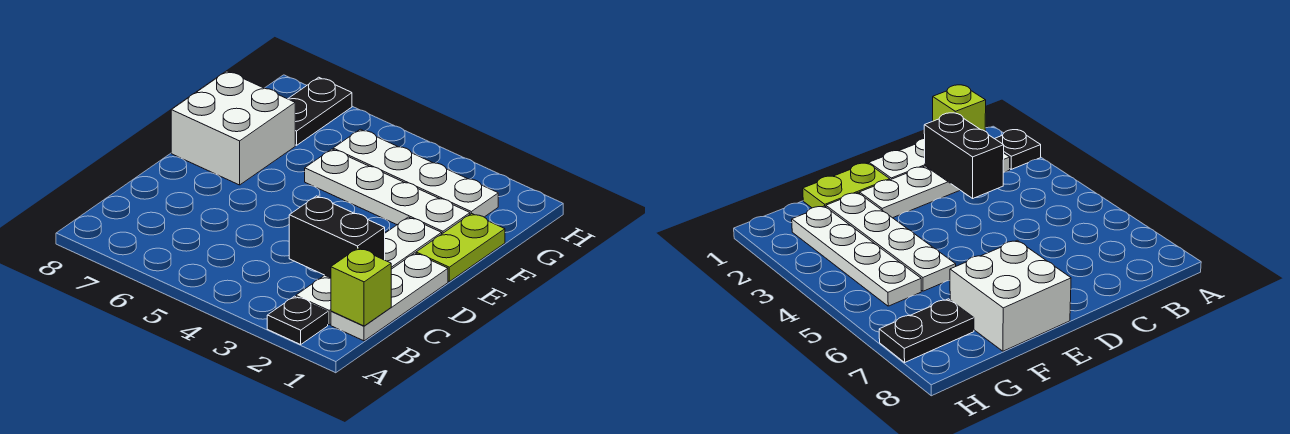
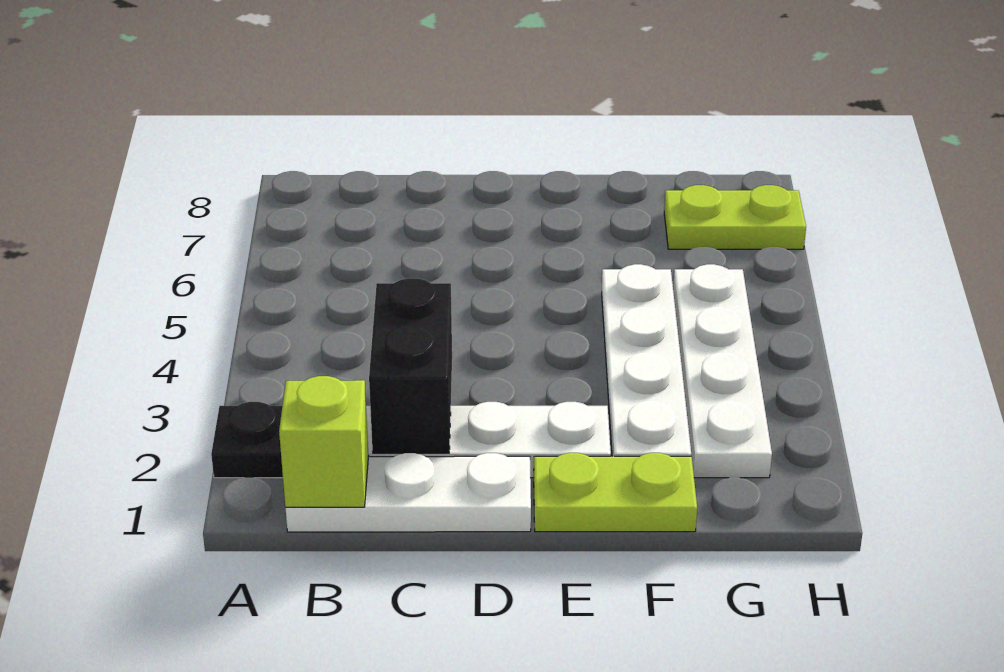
white brick E7:F8 level 1 -> none
black plate G7:H7 level 1 -> lime plate G7:H7 level 1

